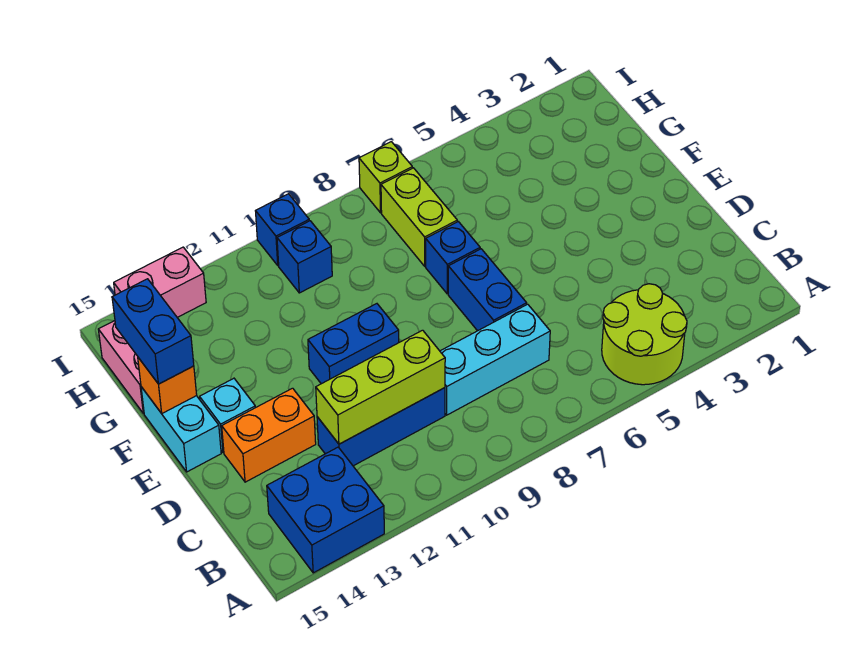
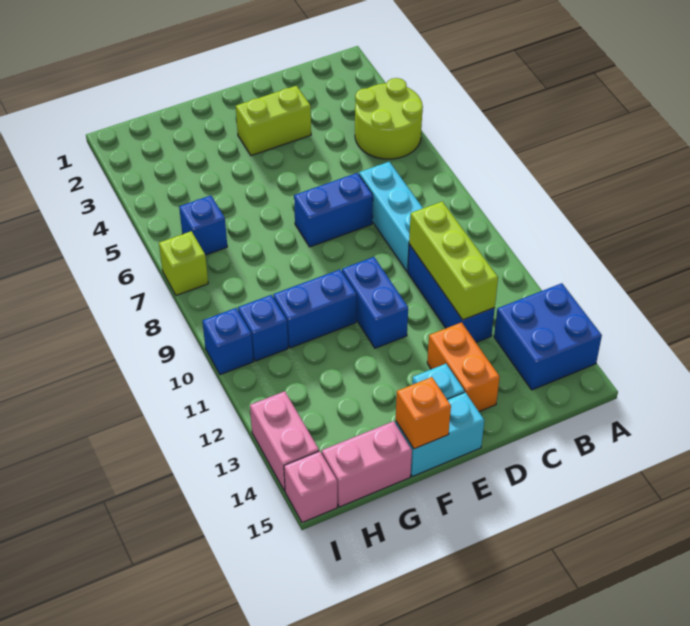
blue brick F7 level 1 -> blue brick H6 level 1
blue brick F15:G15 level 3 -> blue brick F10:G10 level 1
lime brick G7:H7 level 1 -> lime brick D3:E3 level 1
none -> pink brick I15 level 1

